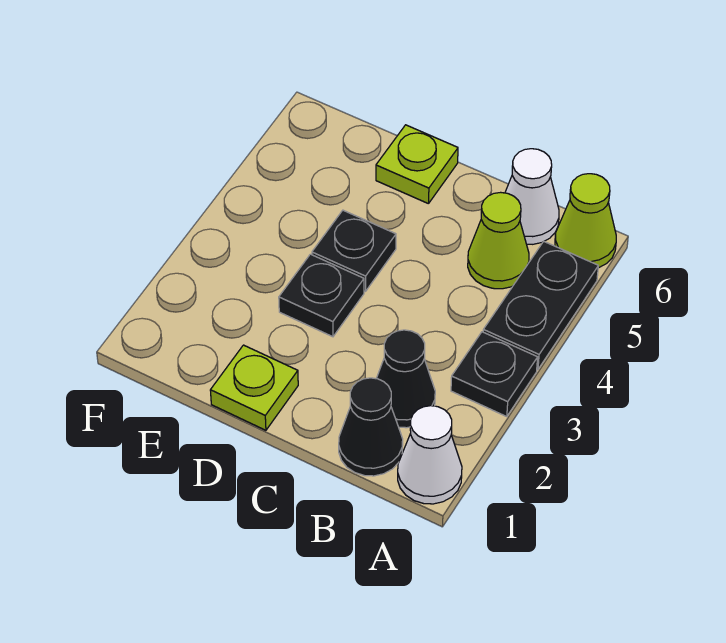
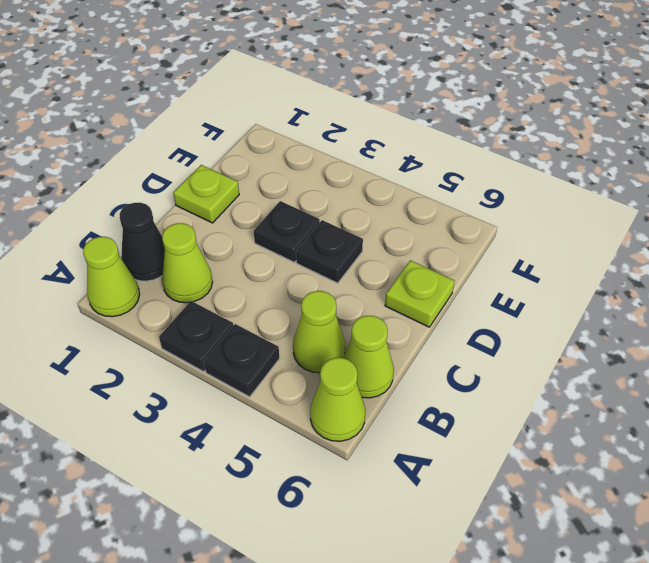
white cone A1 level 1 -> lime cone A1 level 1
black plate A4:A5 level 1 -> black plate A4 level 1
black cone B2 level 1 -> lime cone B2 level 1
white cone B6 level 1 -> lime cone B6 level 1

